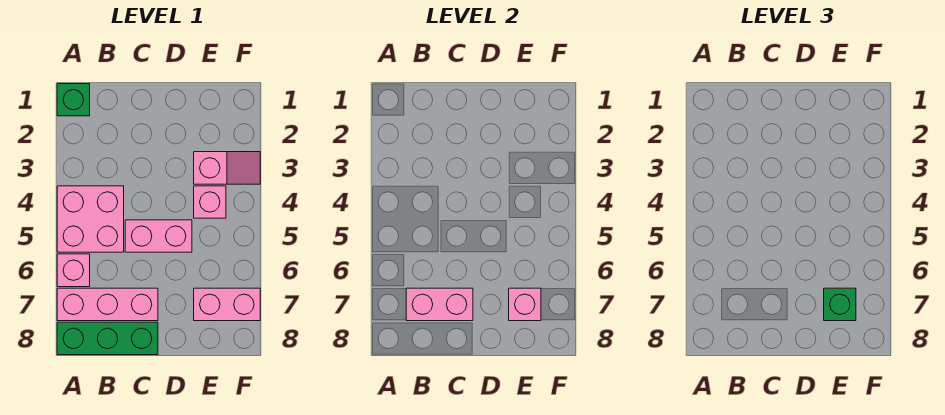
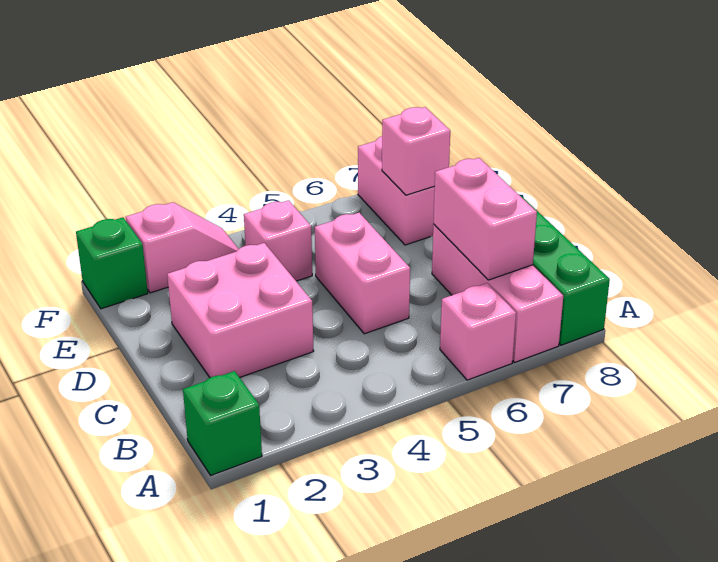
pink brick A4:B5 level 1 -> pink brick C2:D3 level 1
pink slope E3:F3 level 1 top E -> pink slope F2:F3 level 1 top 2
green brick E7 level 3 -> green brick F1 level 1

